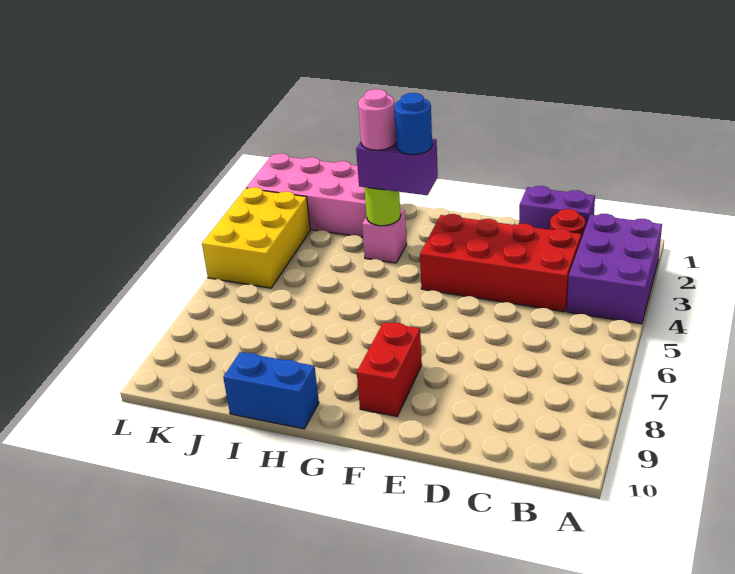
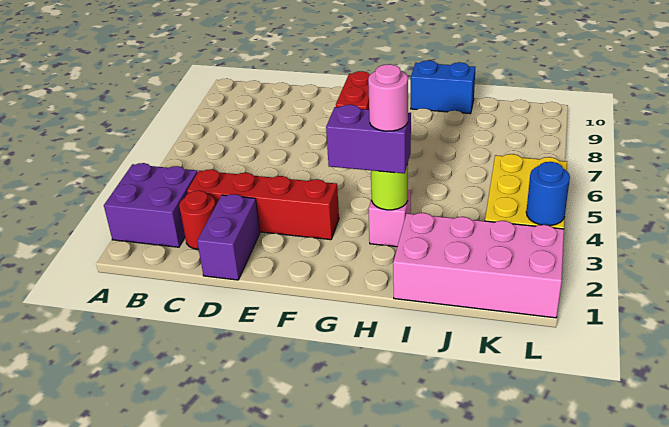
purple brick A2:B4 level 1 -> purple brick A2:B3 level 1
purple brick C1:D1 level 1 -> purple brick D1:D2 level 1
red brick C3:F4 level 1 -> red brick C3:F3 level 1
blue round brick G3 level 4 -> blue round brick L3 level 2

